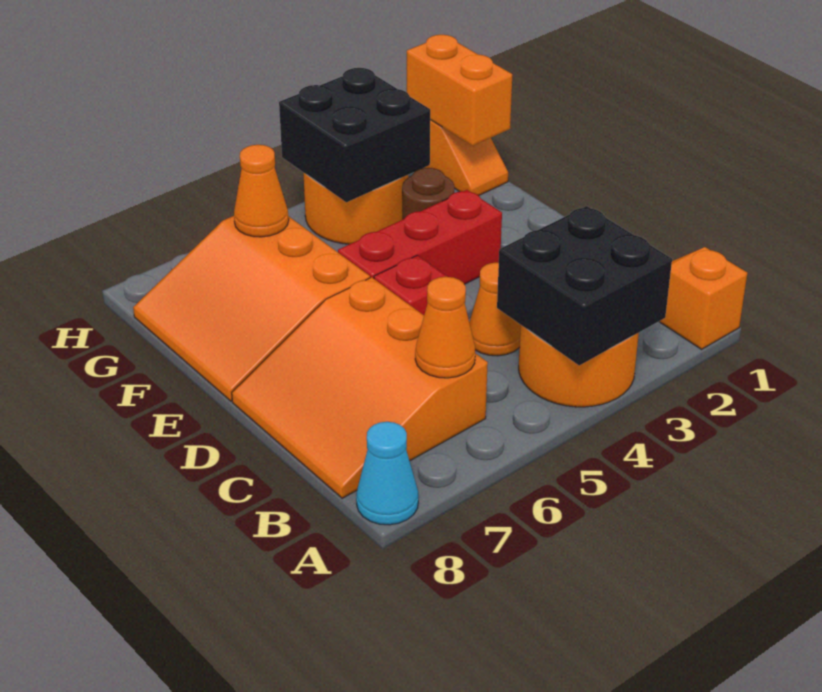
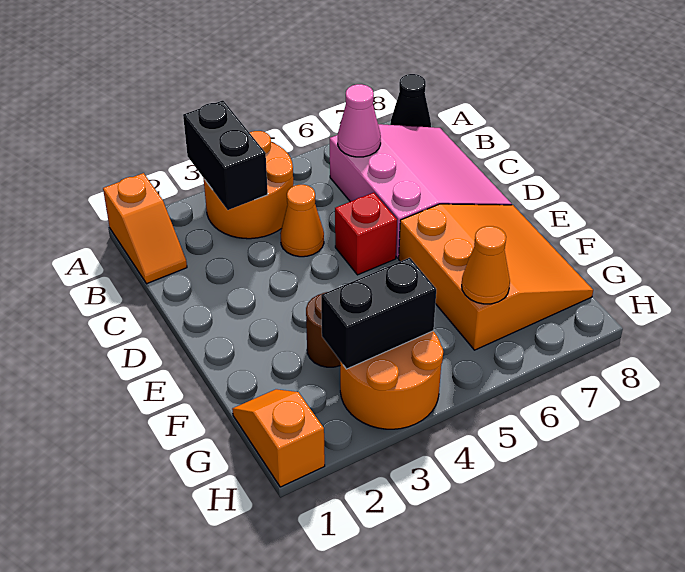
black brick A3:B4 level 2 -> black brick A3:B3 level 2
cyan cone A8 level 1 -> black cone A8 level 1
orange slope B6:D8 level 1 top 6 -> pink slope B6:D8 level 1 top 6
orange cone B6 level 2 -> pink cone B6 level 2
red brick E3:E5 level 1 -> none
orange brick G1:H1 level 2 -> none
black brick G3:H4 level 2 -> black brick G3:G4 level 2

